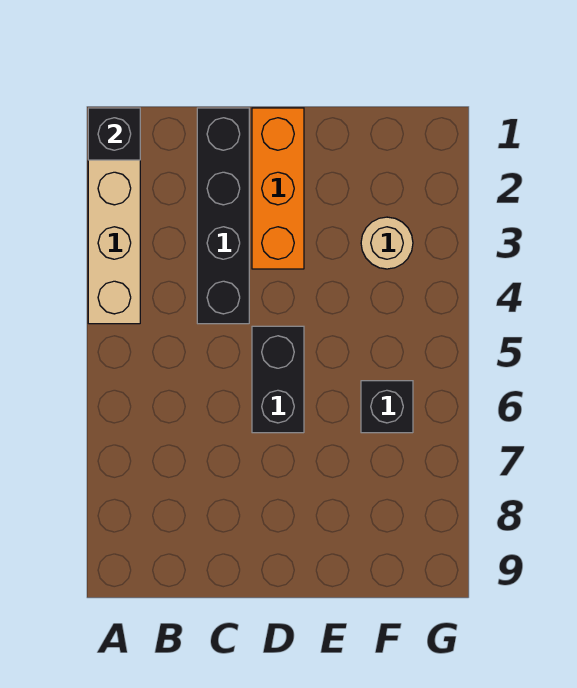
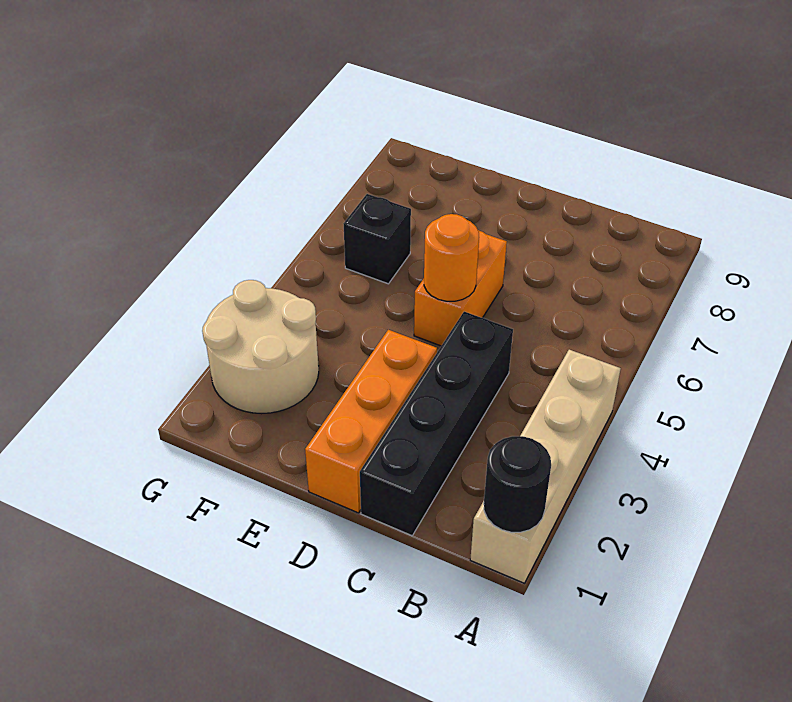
black brick A1 level 2 -> black round brick A1 level 2
black brick D5:D6 level 1 -> orange brick D5:D6 level 1
none -> orange round brick D5 level 2
tan round brick F3 level 1 -> tan round brick F2:G3 level 1

